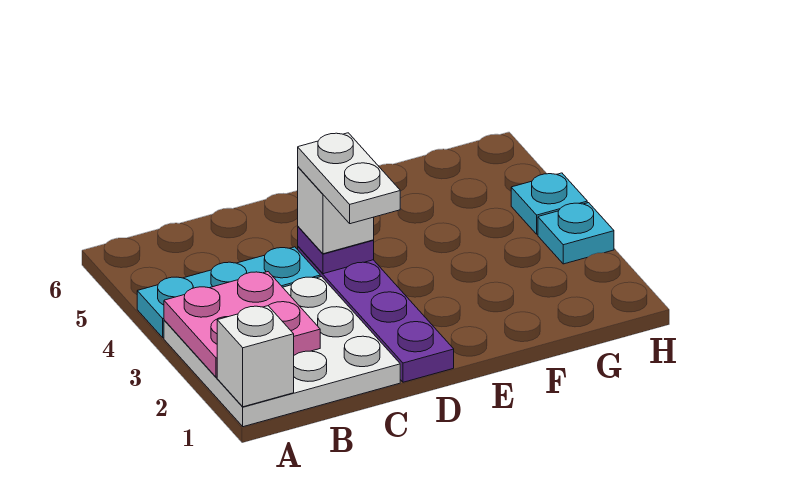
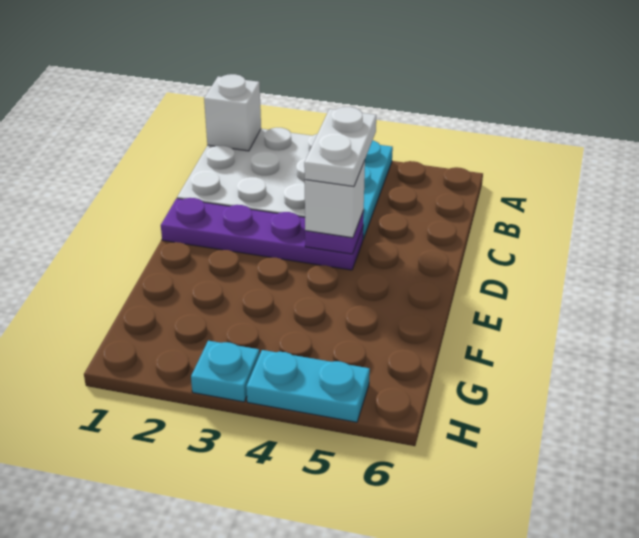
pink plate A2:B3 level 2 -> none
white plate D3:D4 level 4 -> white plate C4:D4 level 4
cyan plate H4 level 1 -> cyan plate H4:H5 level 1

